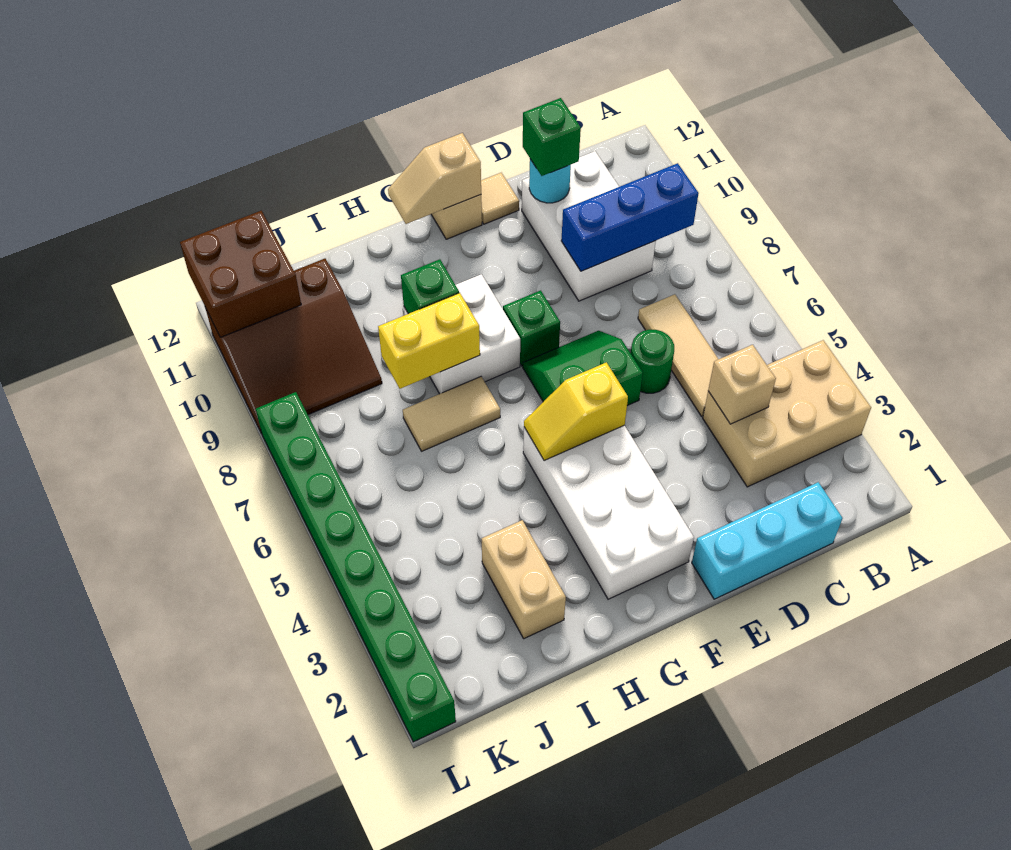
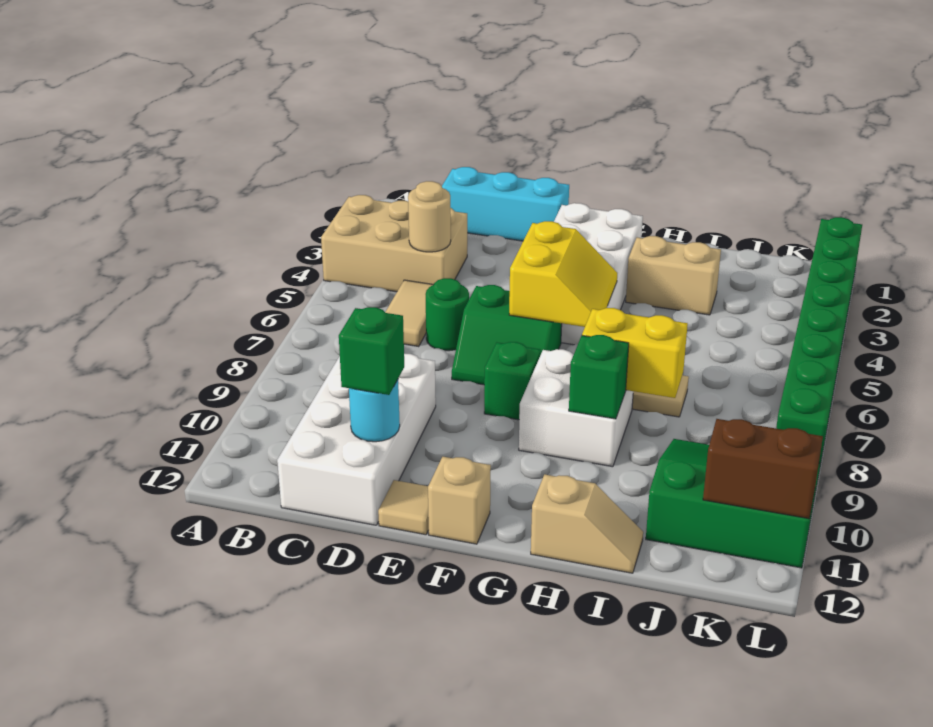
blue brick B9:D9 level 2 -> none
tan brick C4 level 2 -> tan round brick C4 level 2
tan tile C5:C7 level 1 -> tan tile C5:C6 level 1
white brick C9:D11 level 1 -> white brick C9:D12 level 1
yellow slope F5:G5 level 2 top F -> yellow slope F5:G6 level 2 top F
tan slope F12:G12 level 2 top F -> tan slope H12:I12 level 1 top H
tan brick I2:I3 level 1 -> tan brick H3:I3 level 1
brown slope J9:L11 level 1 top 11 -> green slope J9:L11 level 1 top 11
brown brick K11:L12 level 2 -> brown brick K11:L11 level 2

